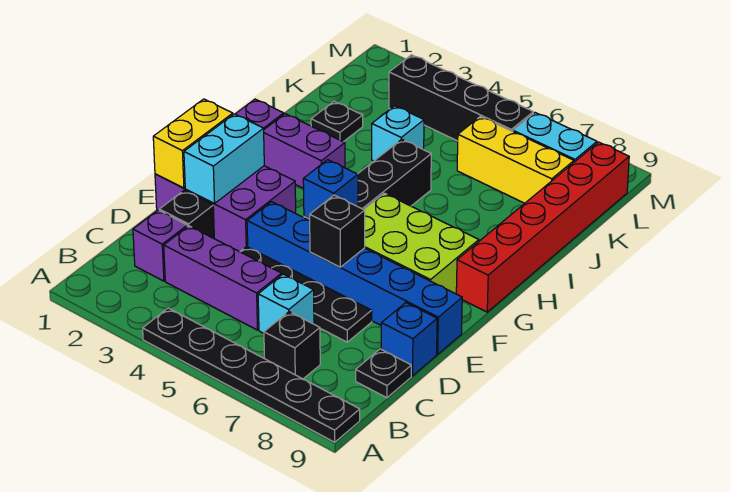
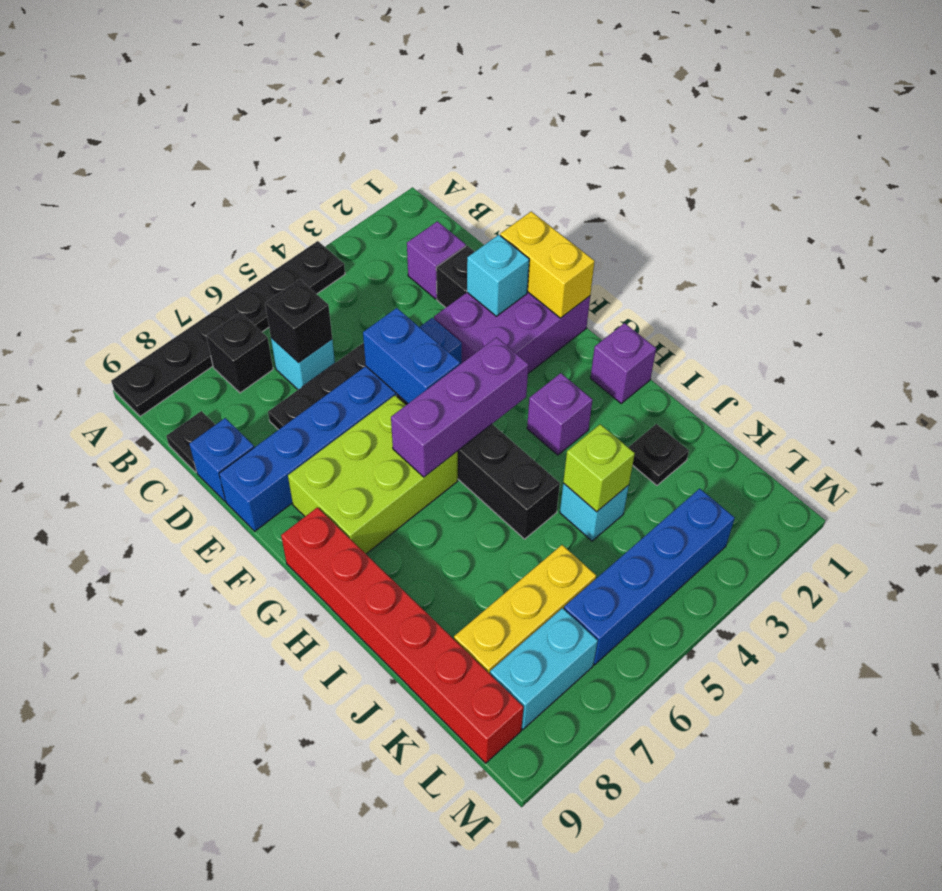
purple brick C3:C5 level 1 -> purple brick G4:G6 level 2
cyan brick E2:F2 level 2 -> cyan brick E2 level 2
black brick E6 level 2 -> black brick C6 level 2
blue brick F5 level 2 -> blue brick E5:F5 level 2
purple brick H2:H3 level 1 -> purple brick H3 level 1
none -> lime brick J4 level 2
black brick L3:L6 level 1 -> blue brick L3:L6 level 1

